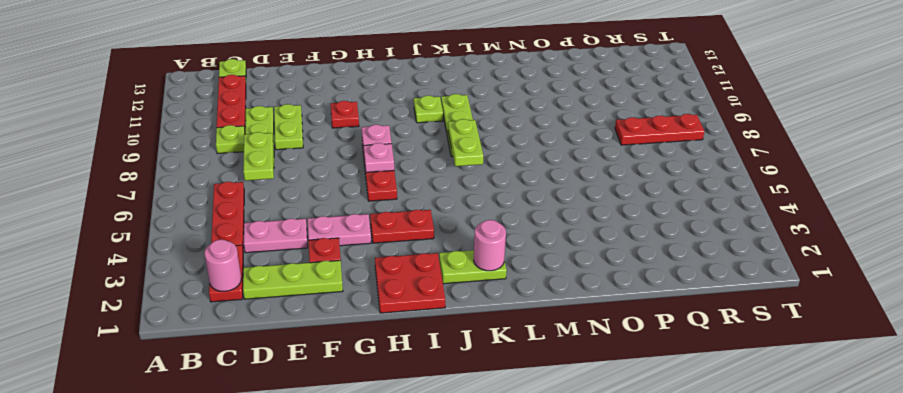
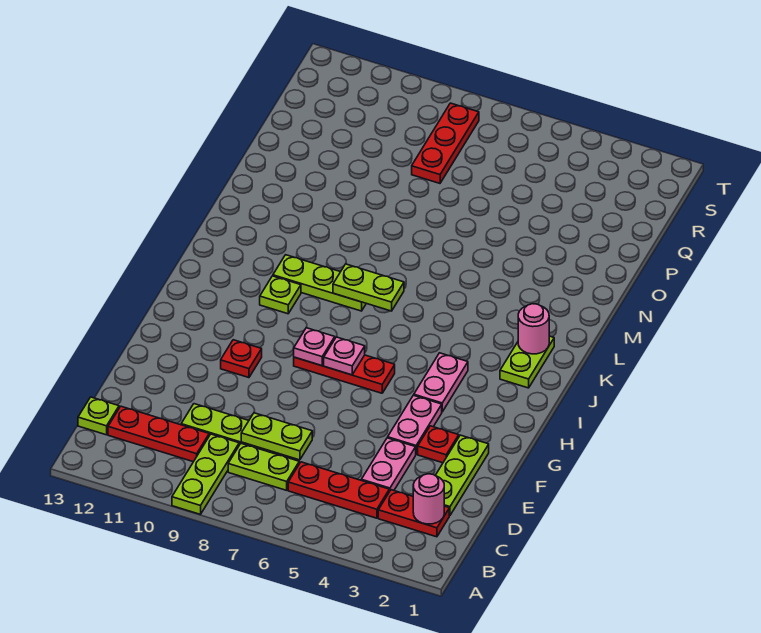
lime plate C9 level 1 -> lime plate A9:C9 level 1
lime plate E9:E10 level 1 -> lime plate C7:C8 level 1
red plate H1:I2 level 1 -> none
red plate H4:I4 level 1 -> pink plate H4:I4 level 1

